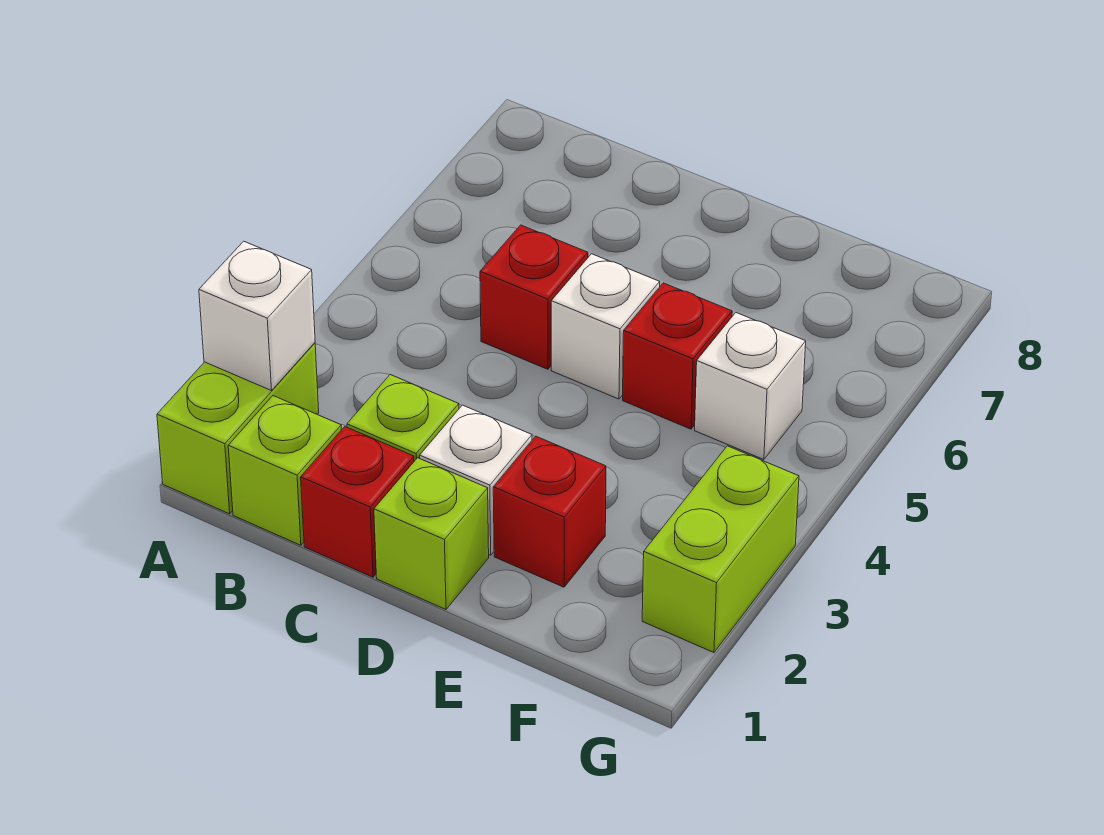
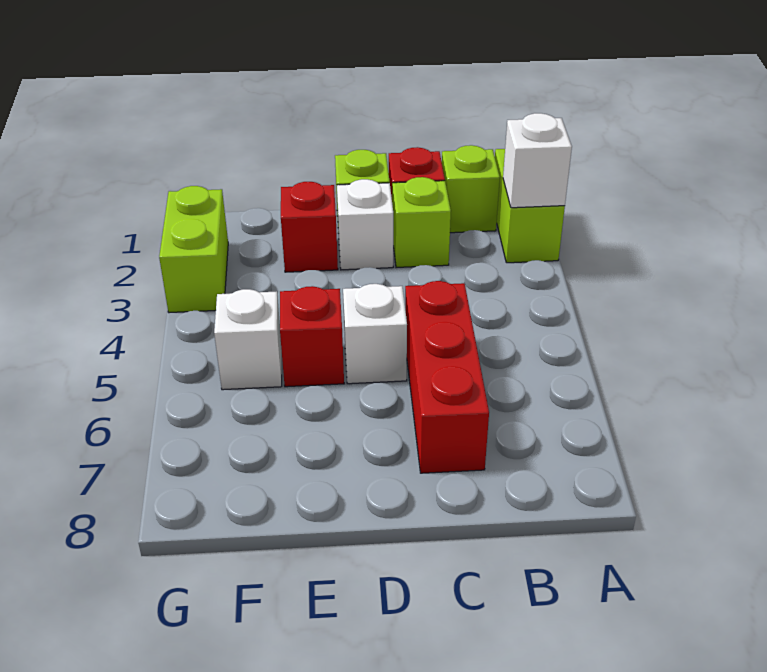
red brick C5 level 1 -> red brick C5:C7 level 1

